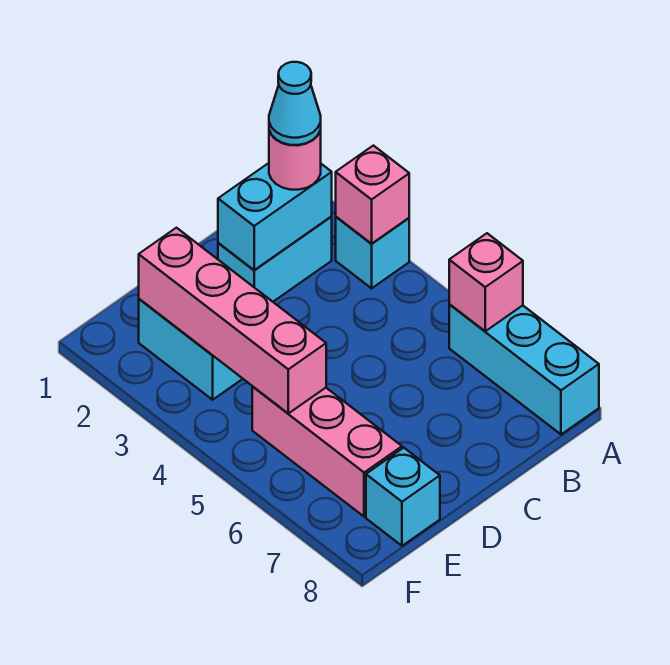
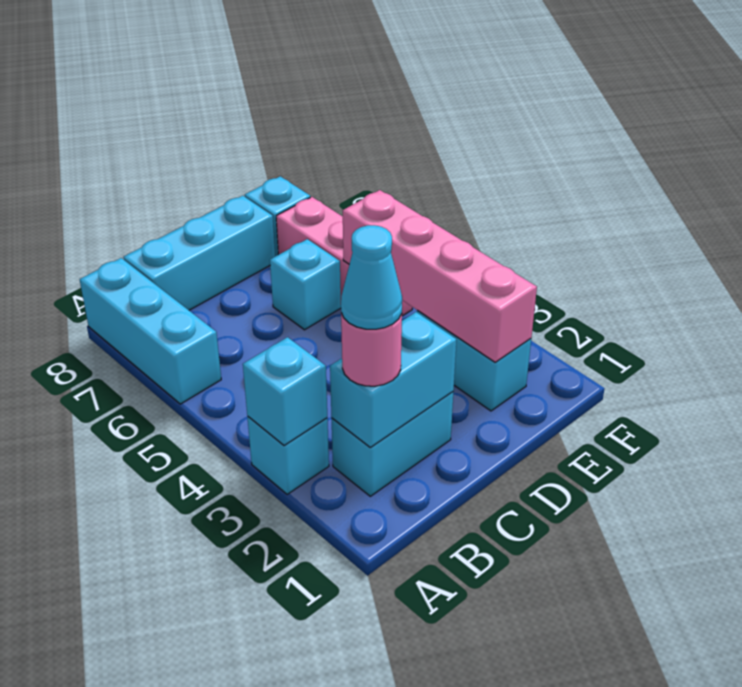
pink brick A3 level 2 -> cyan brick A3 level 2
pink brick A6 level 2 -> none
none -> cyan brick B8:D8 level 1
none -> cyan brick D6 level 1

